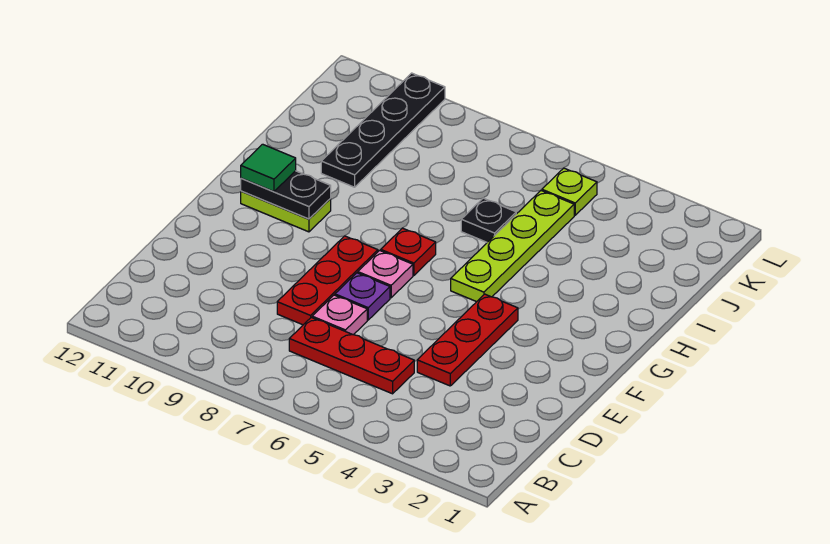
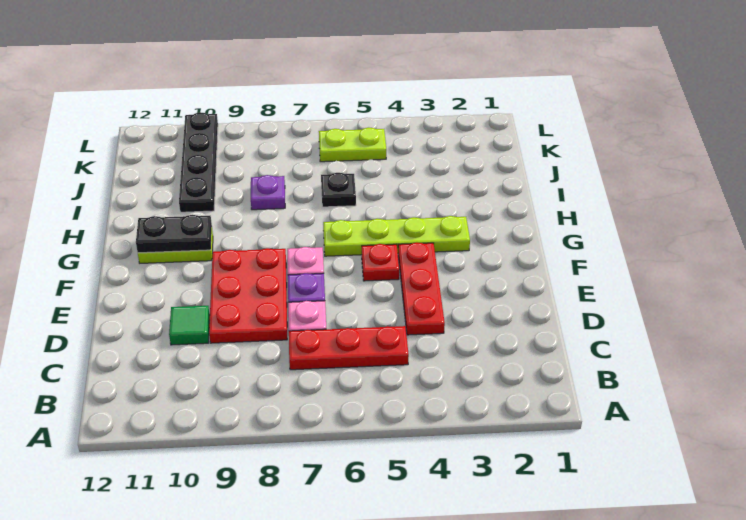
red plate D8:F8 level 1 -> red plate D8:F9 level 1
lime plate G5:J5 level 1 -> lime plate G3:G6 level 1
red plate G7 level 1 -> red plate F5 level 1
green tile G11 level 3 -> green tile D10 level 1
none -> purple plate I8 level 1
lime plate K5 level 1 -> lime plate K5:K6 level 1

